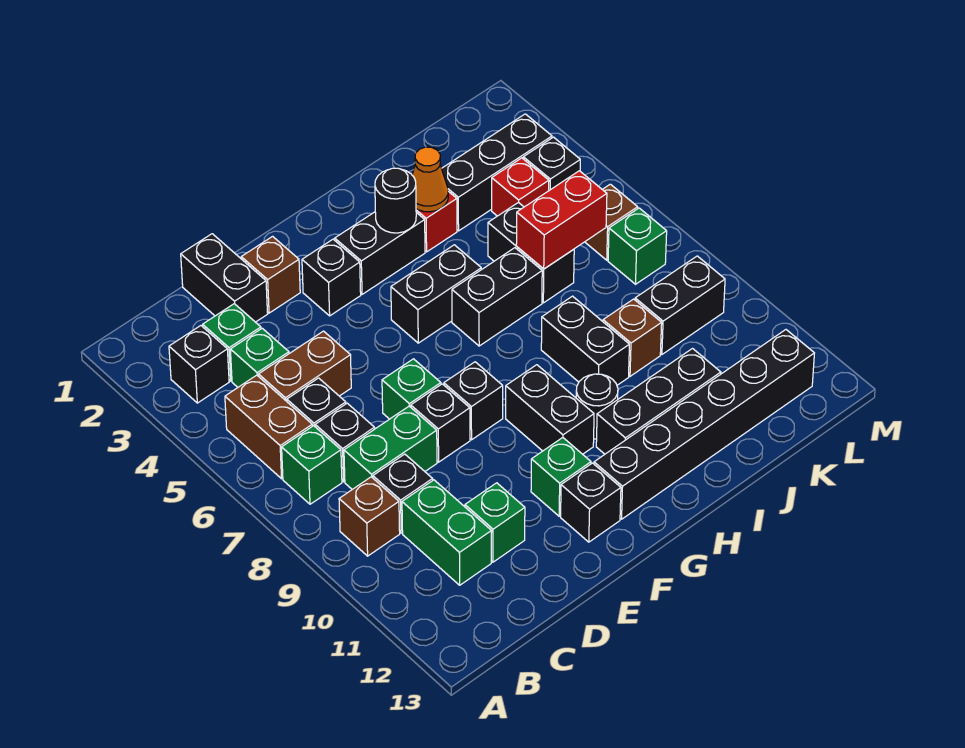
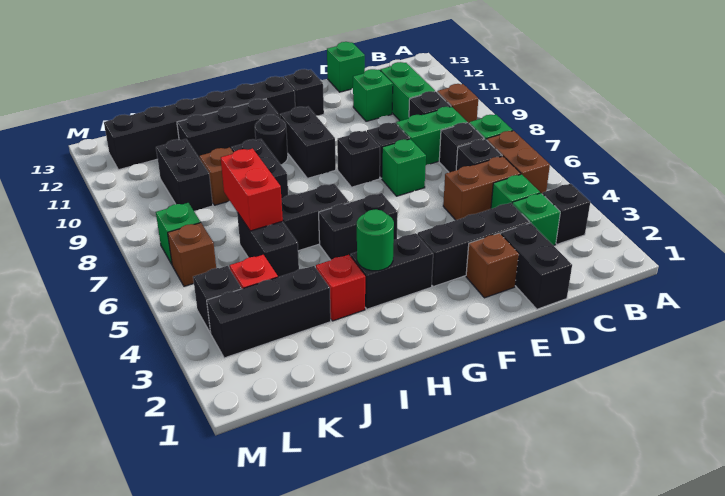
black brick F3 level 1 -> black brick D3:F3 level 1
green brick F11 level 1 -> green brick D13 level 1
black round brick H3 level 2 -> green round brick H3 level 2
orange cone I3 level 2 -> none
red brick J6:K6 level 2 -> red brick J6:J7 level 2
black brick K9:L9 level 1 -> black brick K9:K10 level 1

